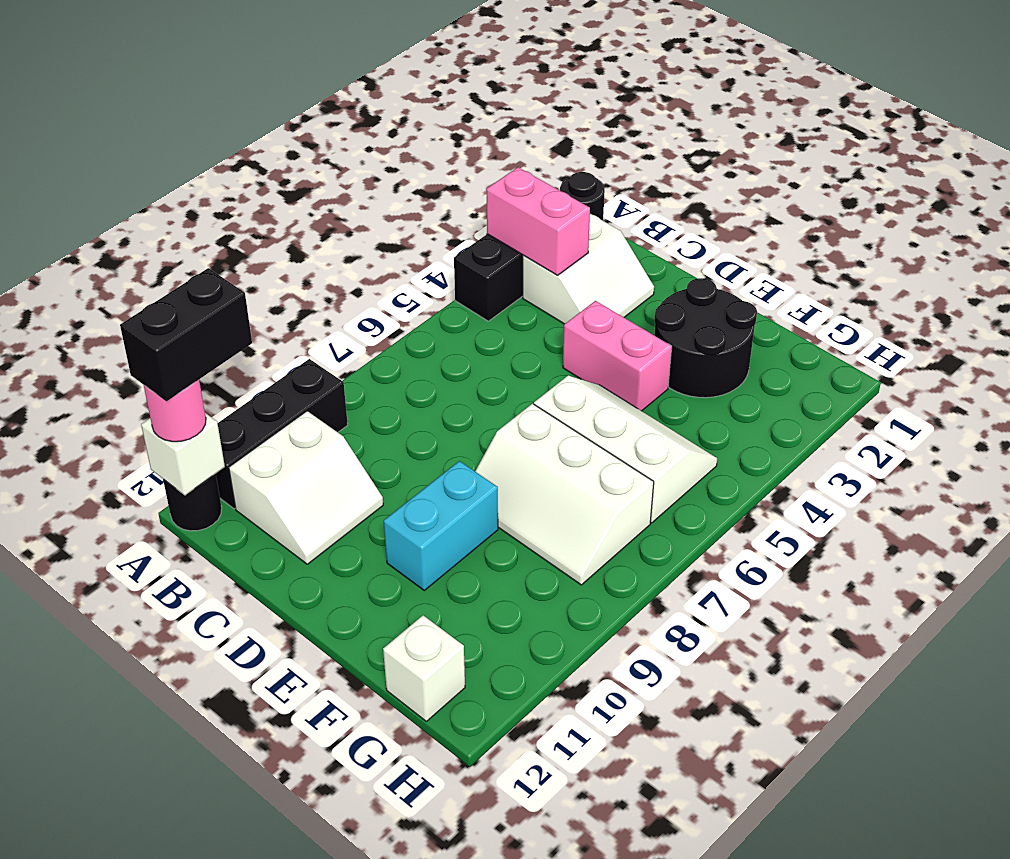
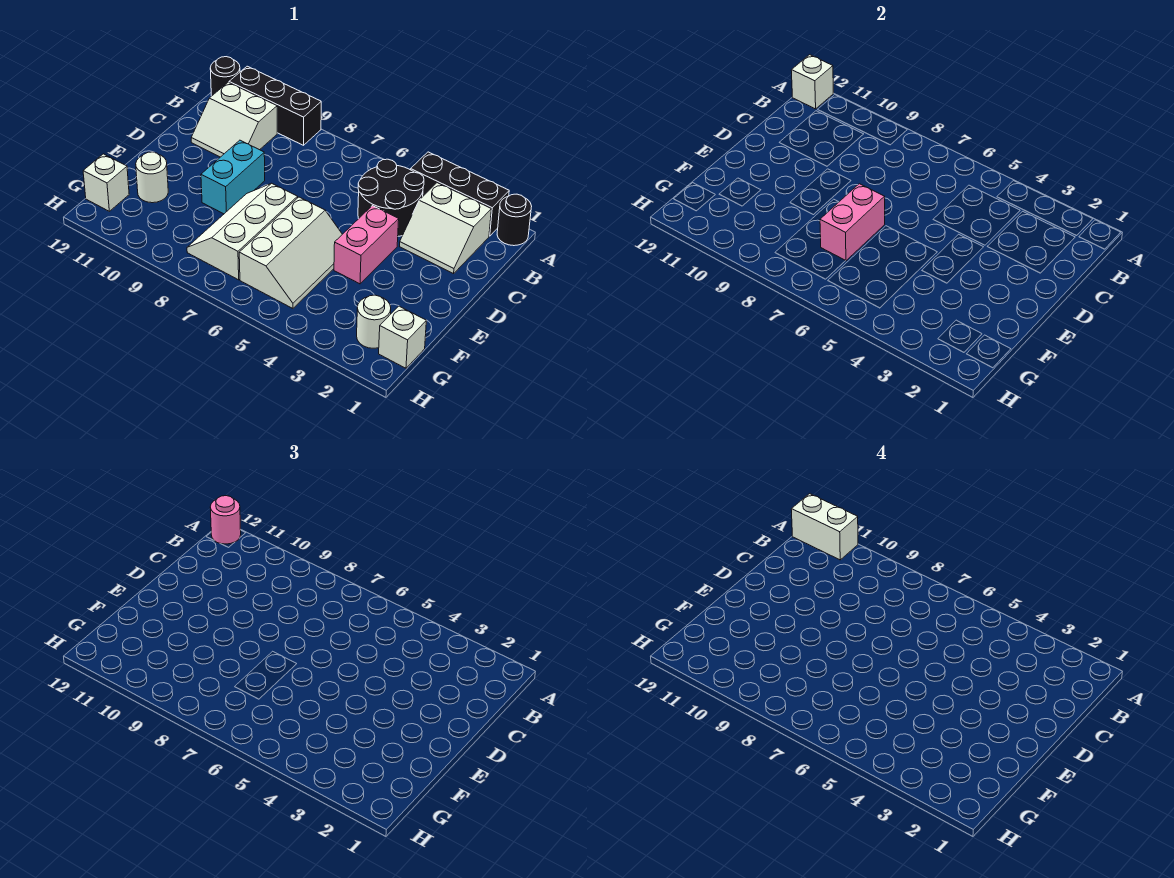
pink brick A3:B3 level 2 -> pink brick E7:F7 level 2
black brick A11:A12 level 4 -> white brick A11:A12 level 4
black round brick E2:F3 level 1 -> black round brick B4:C5 level 1
cyan brick E9:E10 level 1 -> cyan brick D9:E9 level 1
none -> white round brick F11 level 1
none -> white brick G1 level 1
none -> white round brick G2 level 1

